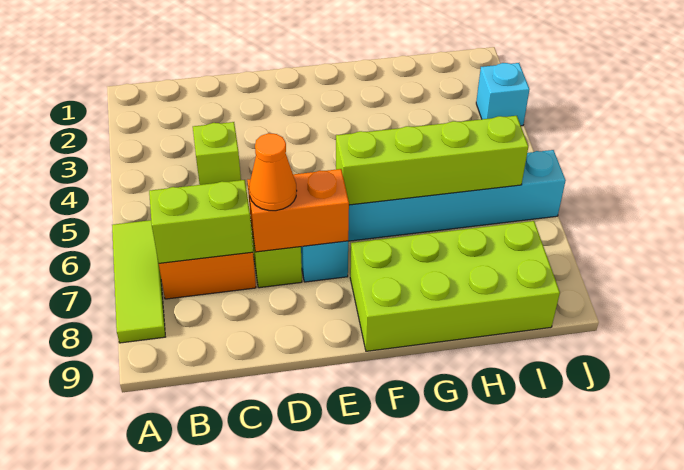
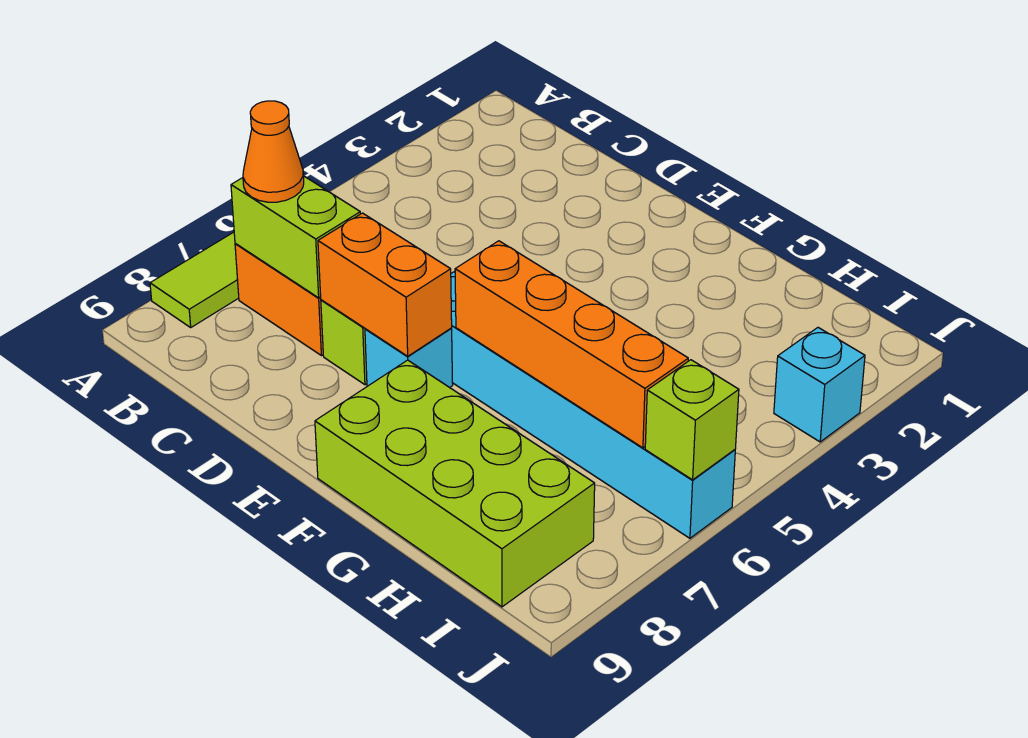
lime brick C4 level 1 -> lime brick J6 level 2
orange cone D7 level 3 -> orange cone B7 level 3
lime brick F6:I6 level 2 -> orange brick F6:I6 level 2

